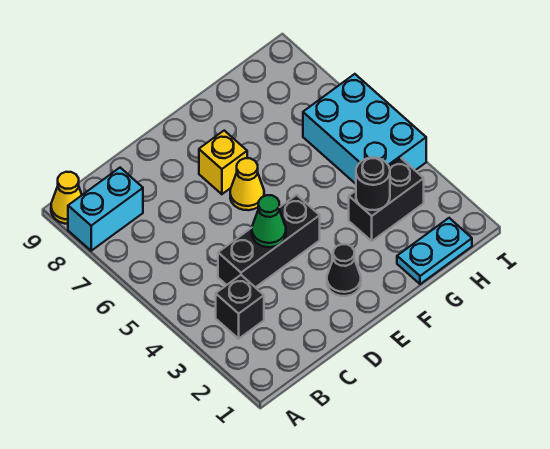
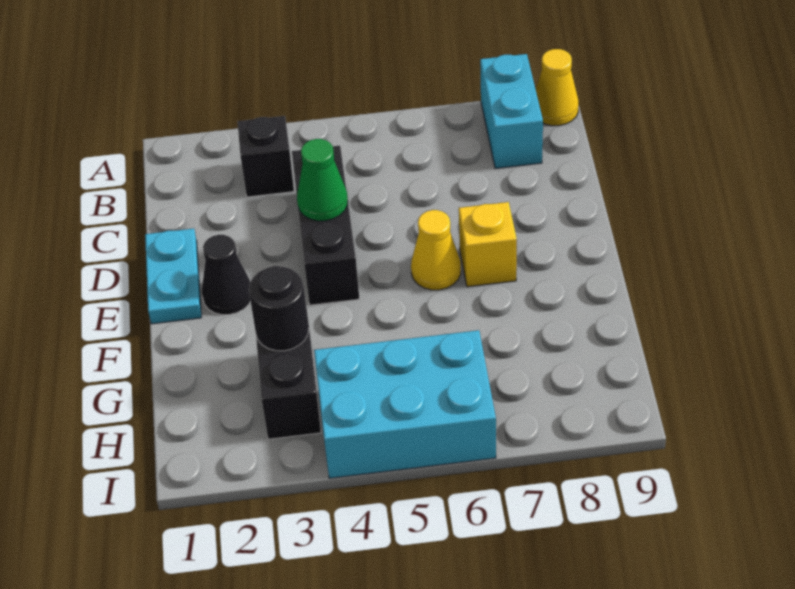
cyan plate G1:H1 level 1 -> cyan plate D1:E1 level 1

